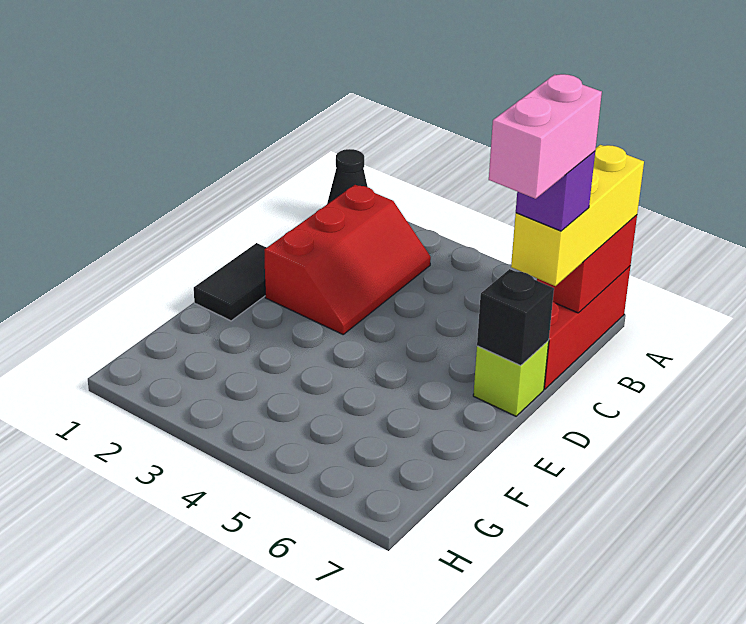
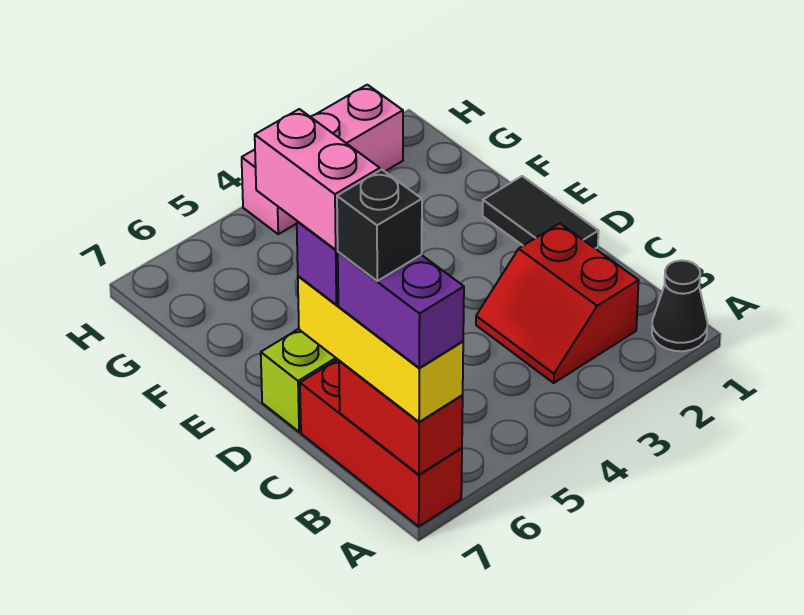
none -> purple brick A7:B7 level 4
red slope B2:D3 level 1 top 2 -> red slope B2:C3 level 1 top 2
black brick D7 level 2 -> black brick B7 level 5
none -> pink brick H2:H4 level 1

